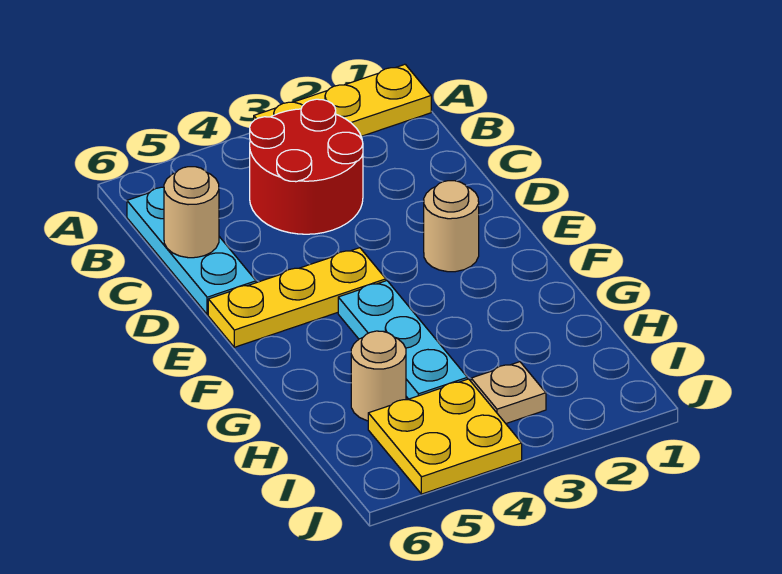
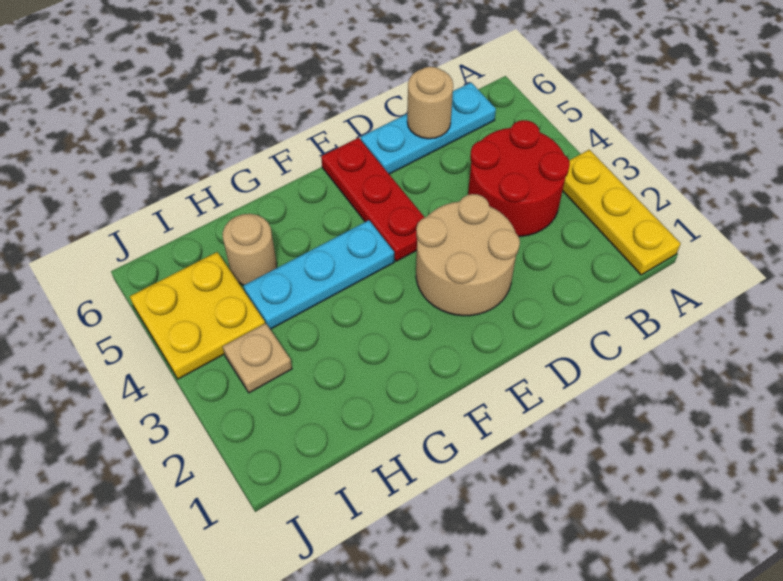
tan round brick E2 level 1 -> tan round brick D2:E3 level 1
yellow plate E4:E6 level 1 -> red plate E4:E6 level 1

